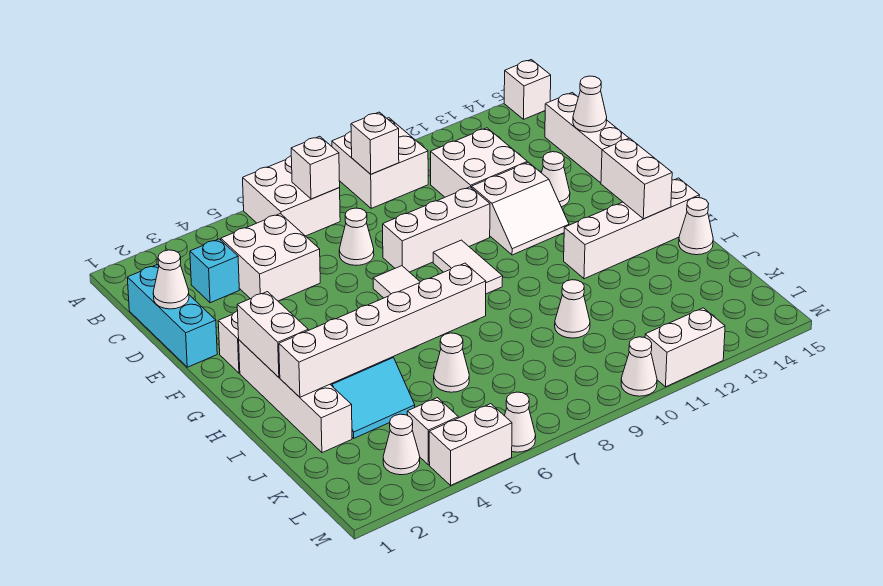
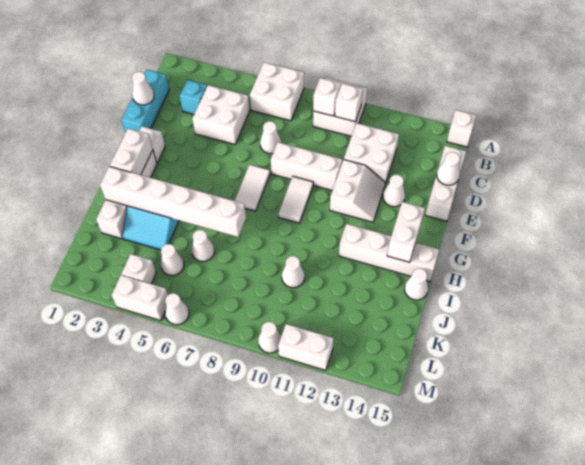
white brick B7 level 2 -> white brick B10 level 2
white slope E11:F12 level 1 top E -> white slope E11:F12 level 1 top 11
white cone L3 level 1 -> white cone K5 level 1

